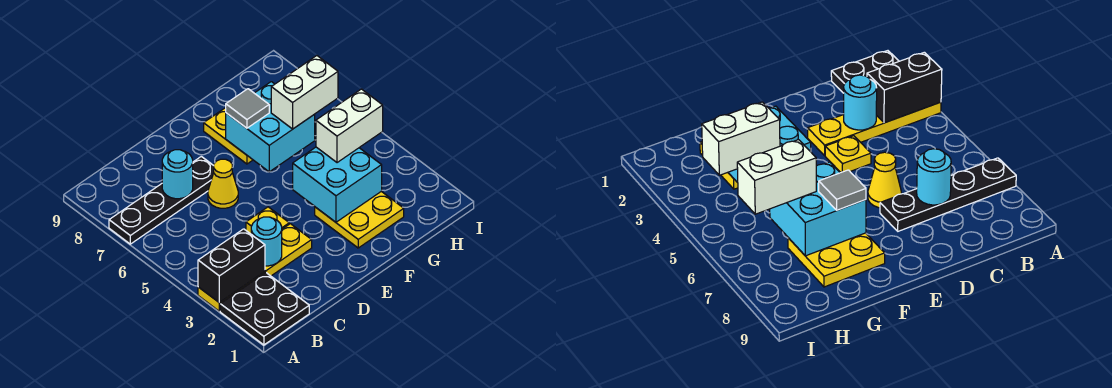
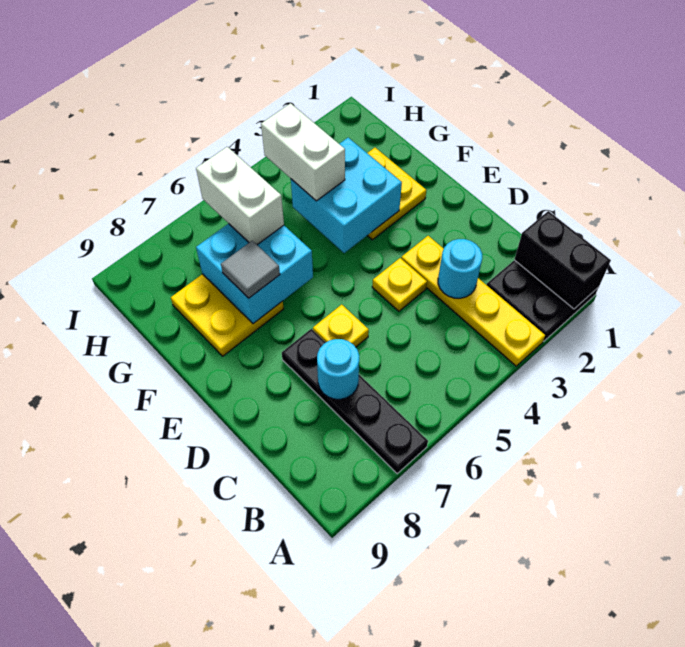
black brick A3:B3 level 2 -> black brick A1:B1 level 2
yellow cone D6 level 1 -> yellow plate D6 level 1

